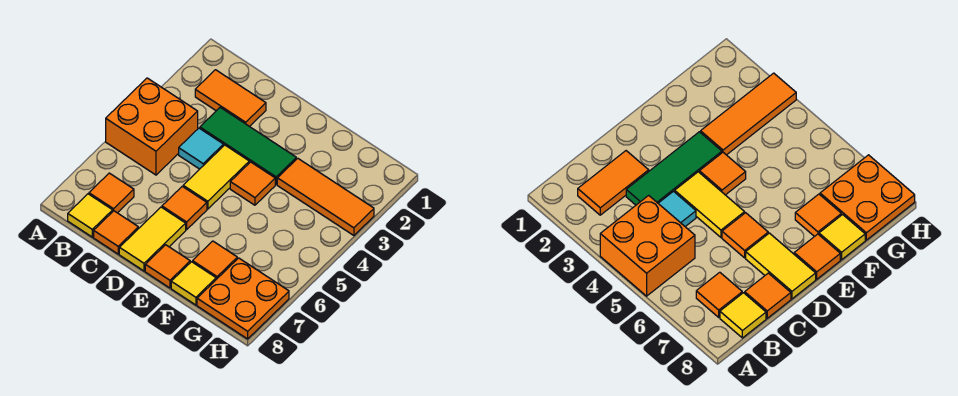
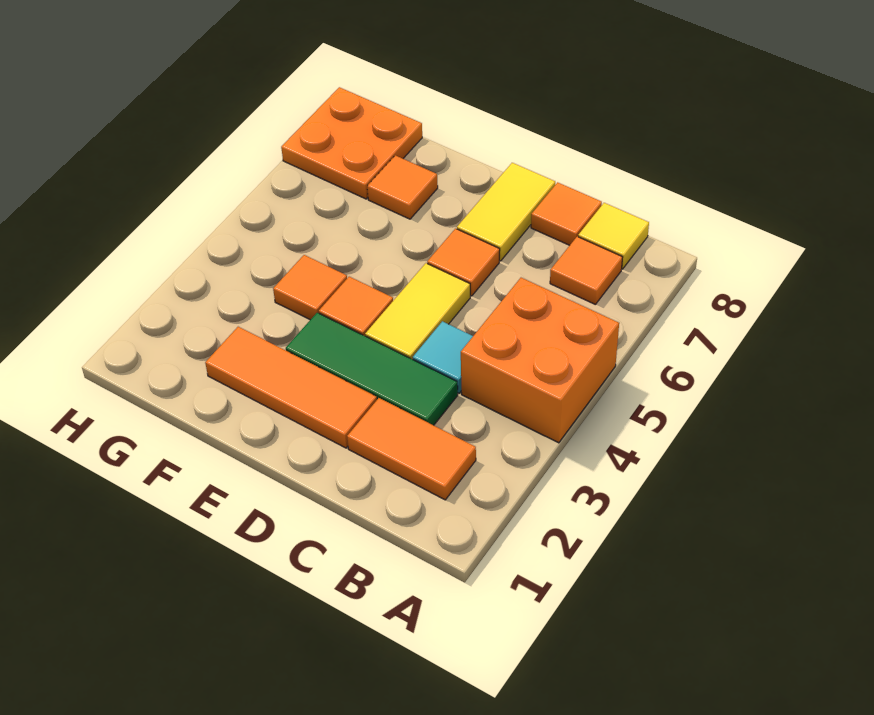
orange tile E8 level 1 -> orange tile F4 level 1
orange tile F3:H3 level 1 -> orange tile D2:F2 level 1
yellow tile F8 level 1 -> none

